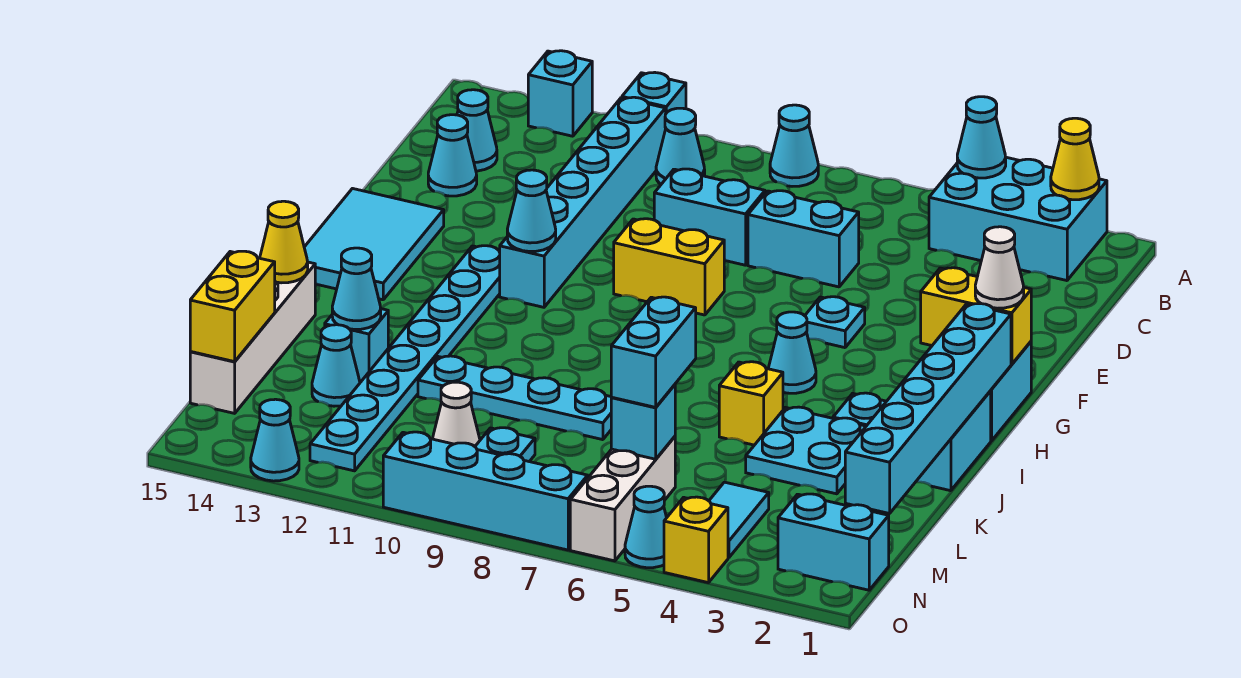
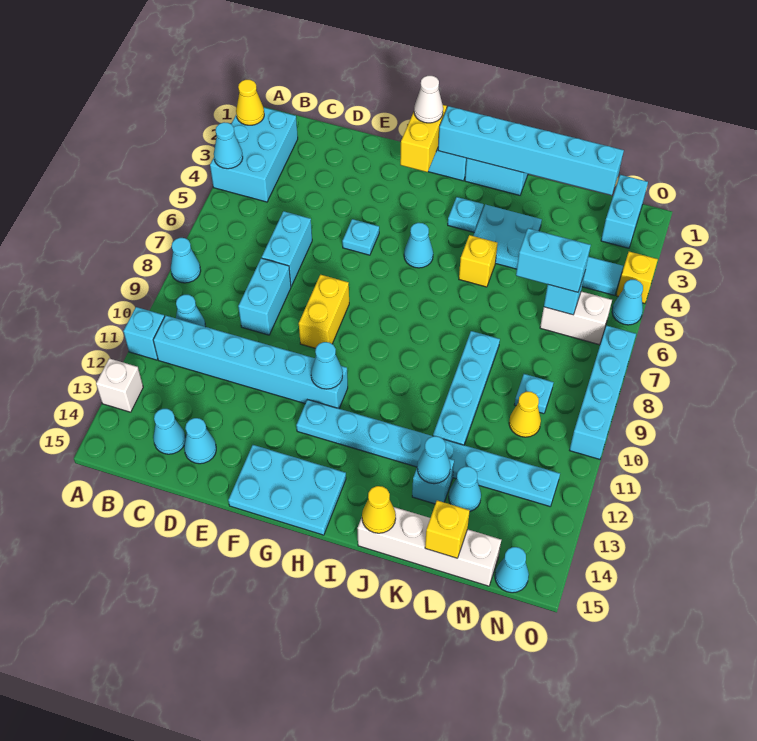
cyan brick A13 level 1 -> white brick A13 level 1
cyan tile F14:H15 level 1 -> cyan plate F14:H15 level 1
yellow brick L15:M15 level 2 -> yellow brick L15 level 2
white brick M6:O6 level 1 -> white brick M6:N6 level 1
white cone M10 level 1 -> yellow cone M10 level 1
cyan cone O13 level 1 -> cyan cone N15 level 1

